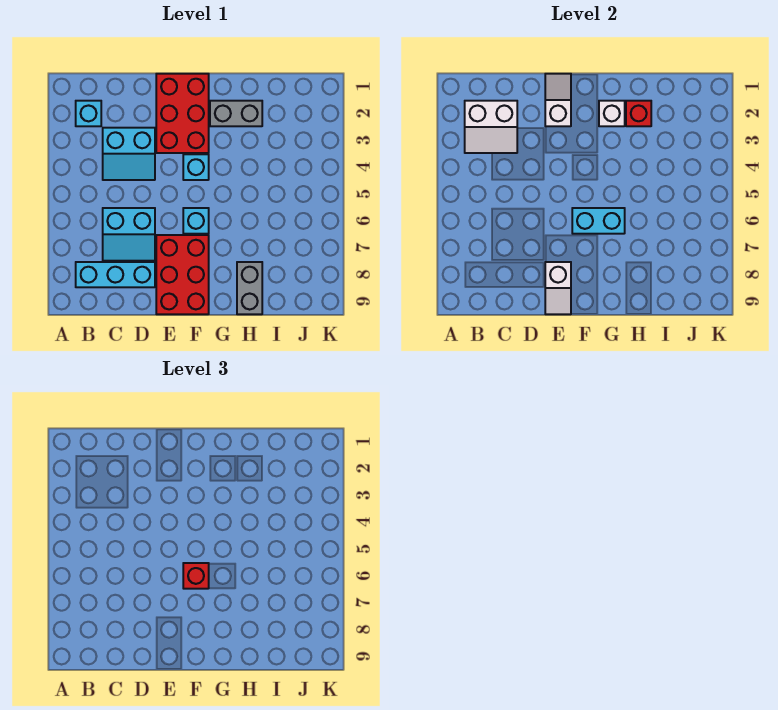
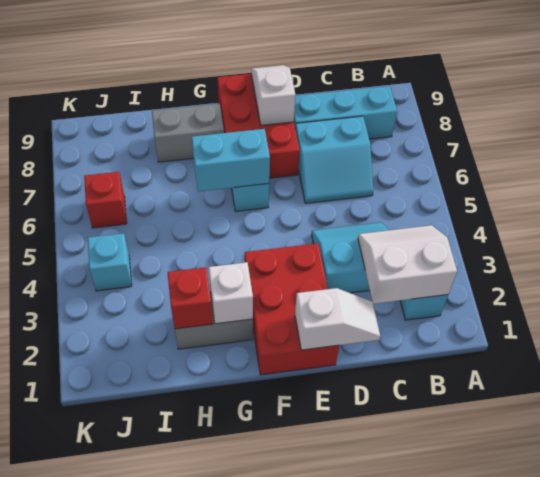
cyan slope C6:D7 level 1 top 6 -> cyan slope C6:D7 level 1 top 7
white slope E1:E2 level 2 top 2 -> white slope D1:E1 level 2 top E
cyan brick F4 level 1 -> cyan brick J4 level 1
red brick F6 level 3 -> red brick J6 level 1
grey brick H8:H9 level 1 -> grey brick G8:H8 level 1

